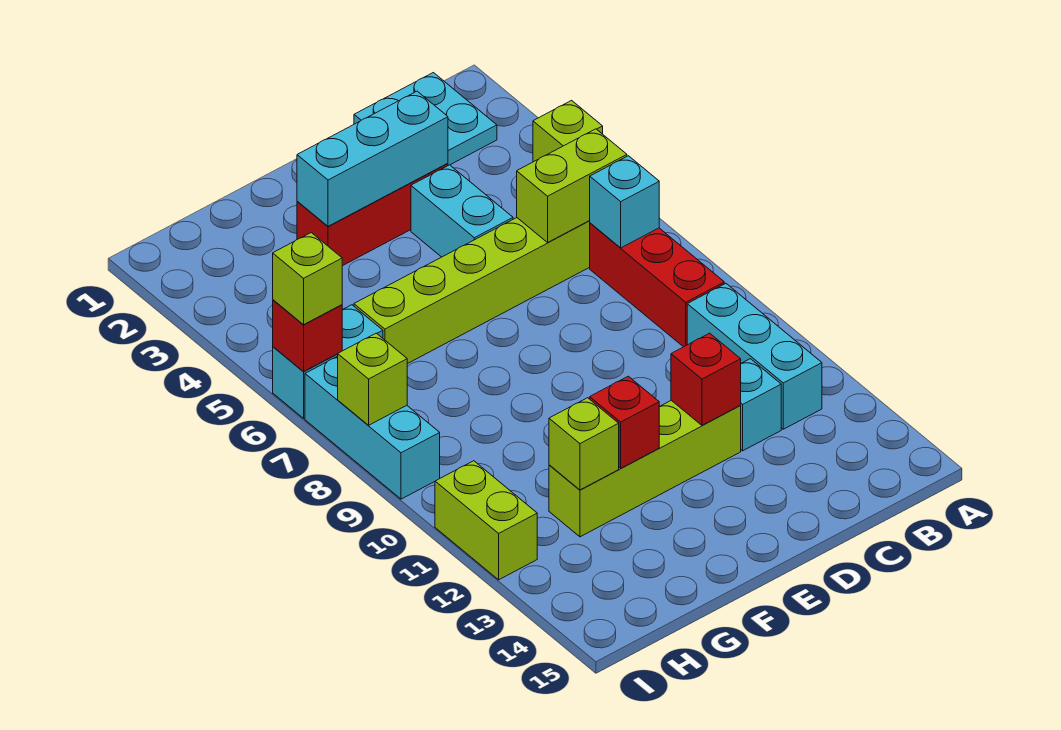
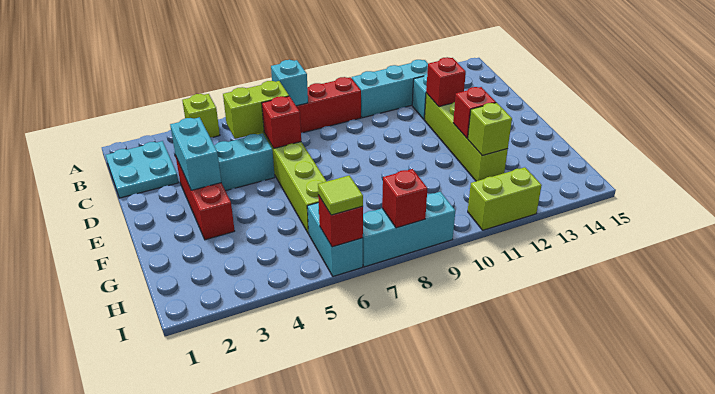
lime brick B6:C6 level 2 -> lime brick C5:C6 level 2
cyan brick D3:F3 level 2 -> cyan brick D3:E3 level 2
none -> red brick D6 level 2
lime brick I6 level 3 -> lime tile I6 level 3
lime brick I8 level 2 -> red brick I8 level 2

